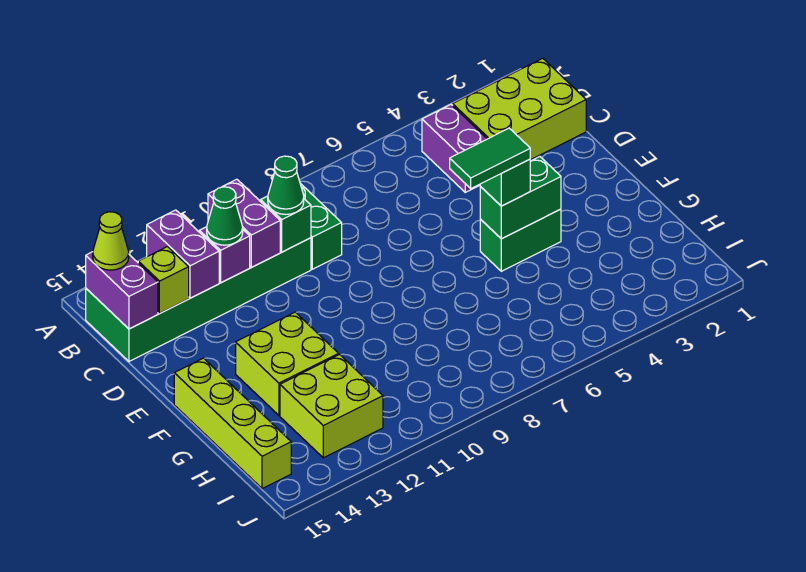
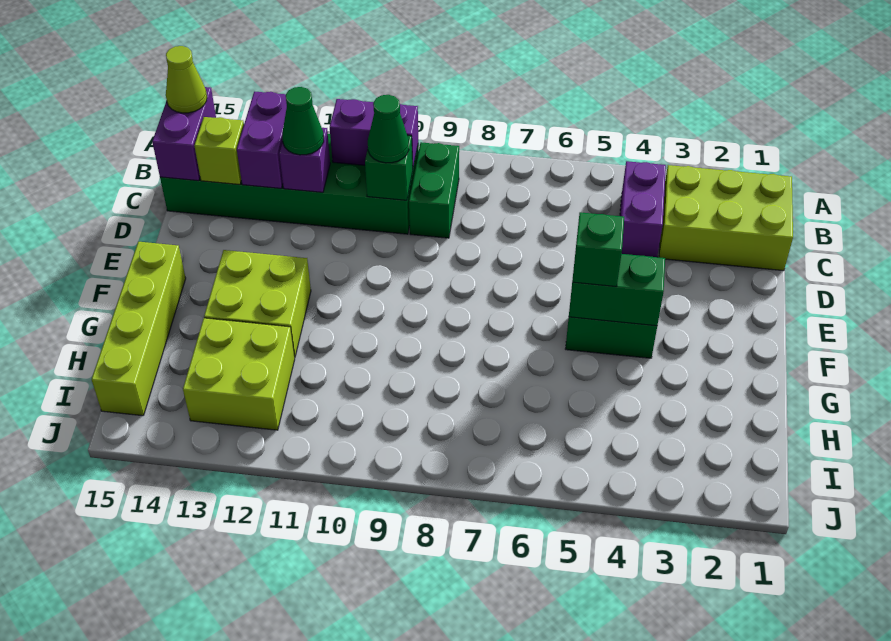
purple brick B11:C11 level 2 -> purple brick B10:B11 level 2
green tile F5:F6 level 4 -> none

